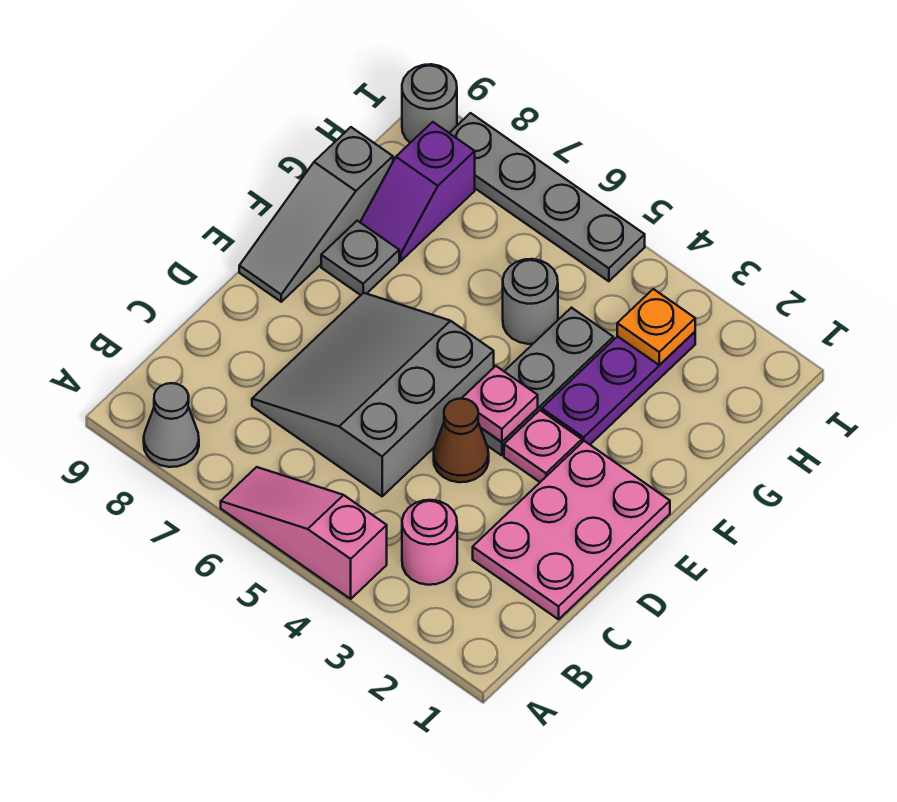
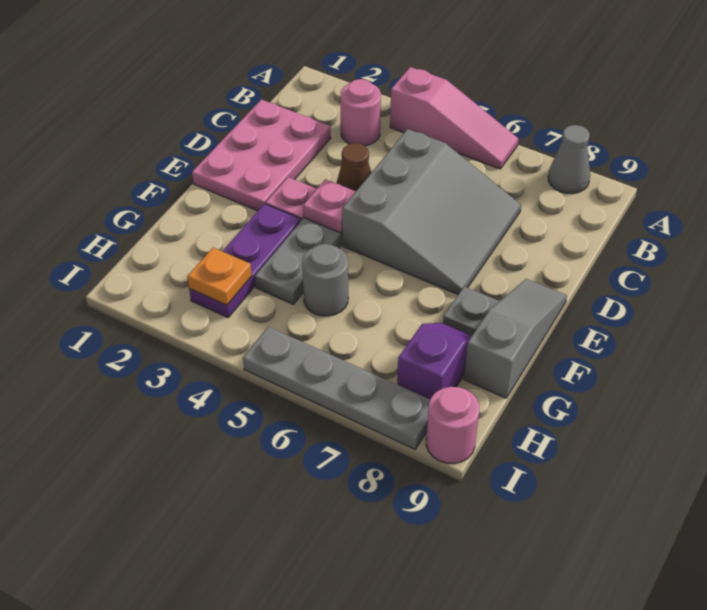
grey round brick I9 level 1 -> pink round brick I9 level 1

